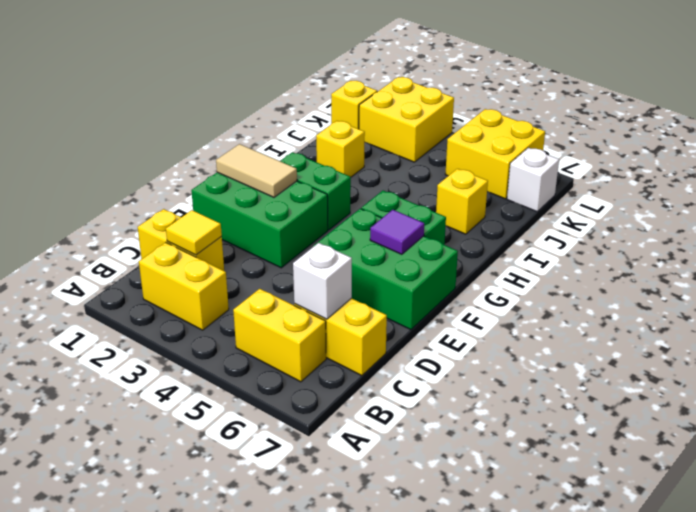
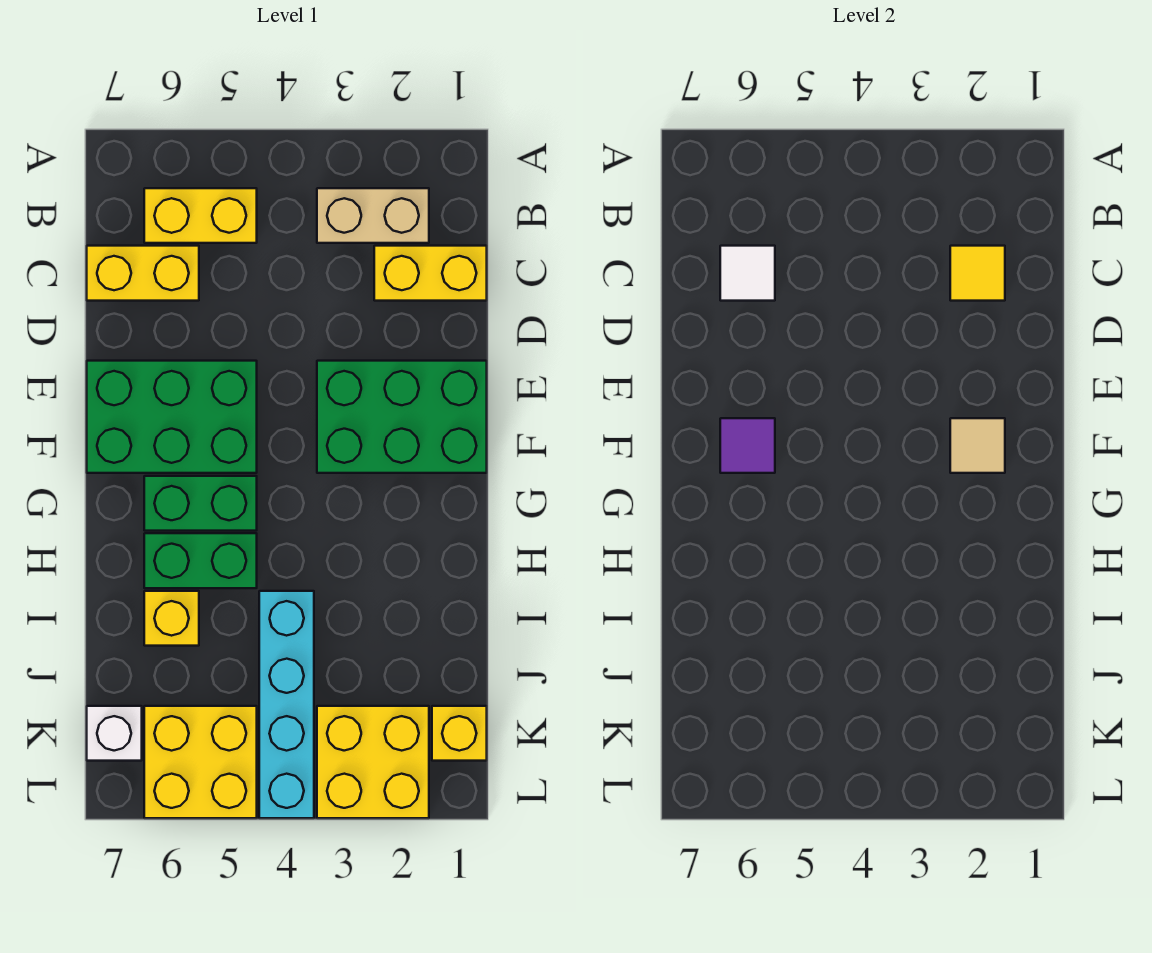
yellow brick B2:B3 level 1 -> tan brick B2:B3 level 1
white brick C6 level 2 -> white tile C6 level 2
tan tile F1:F2 level 2 -> tan tile F2 level 2
green brick G2:G3 level 1 -> green brick H5:H6 level 1
yellow brick I2 level 1 -> none
none -> cyan brick I4:L4 level 1

